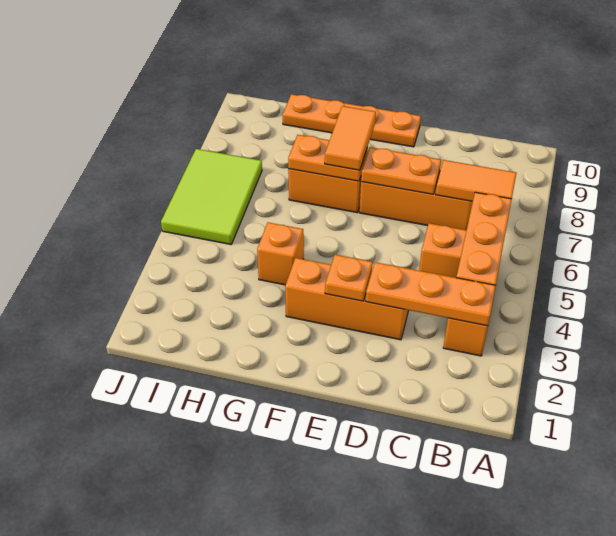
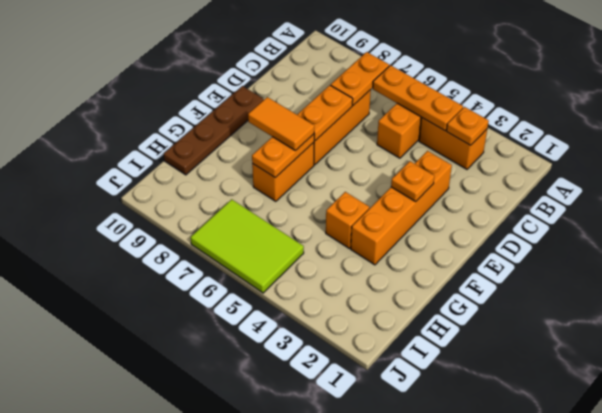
orange plate B3:D3 level 2 -> orange plate B3 level 2
orange tile B7:C7 level 2 -> orange plate B7:C7 level 2
orange brick D3:F3 level 1 -> orange brick D3:G3 level 1
orange plate E10:H10 level 1 -> brown plate E10:H10 level 1

